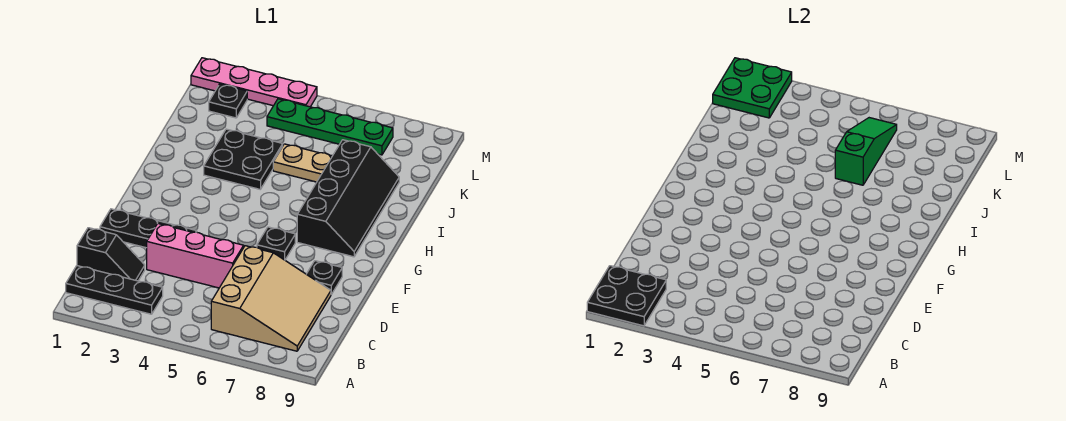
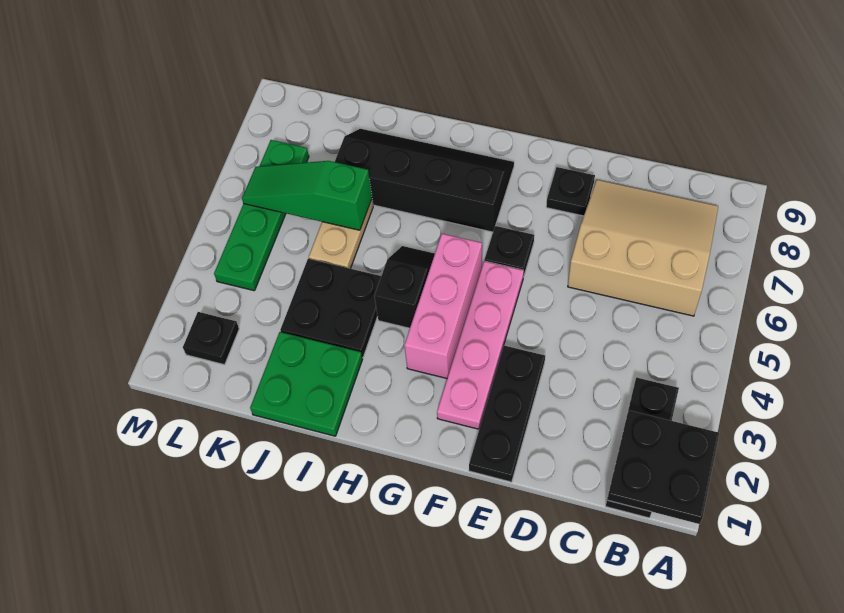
black slope C1:C2 level 1 top 1 -> black slope H4:H5 level 1 top 4
pink brick D3:D5 level 1 -> pink brick G3:G5 level 1
green plate L1:M2 level 2 -> green plate I1:J2 level 1
pink plate M1:M4 level 1 -> pink plate F2:F5 level 1

